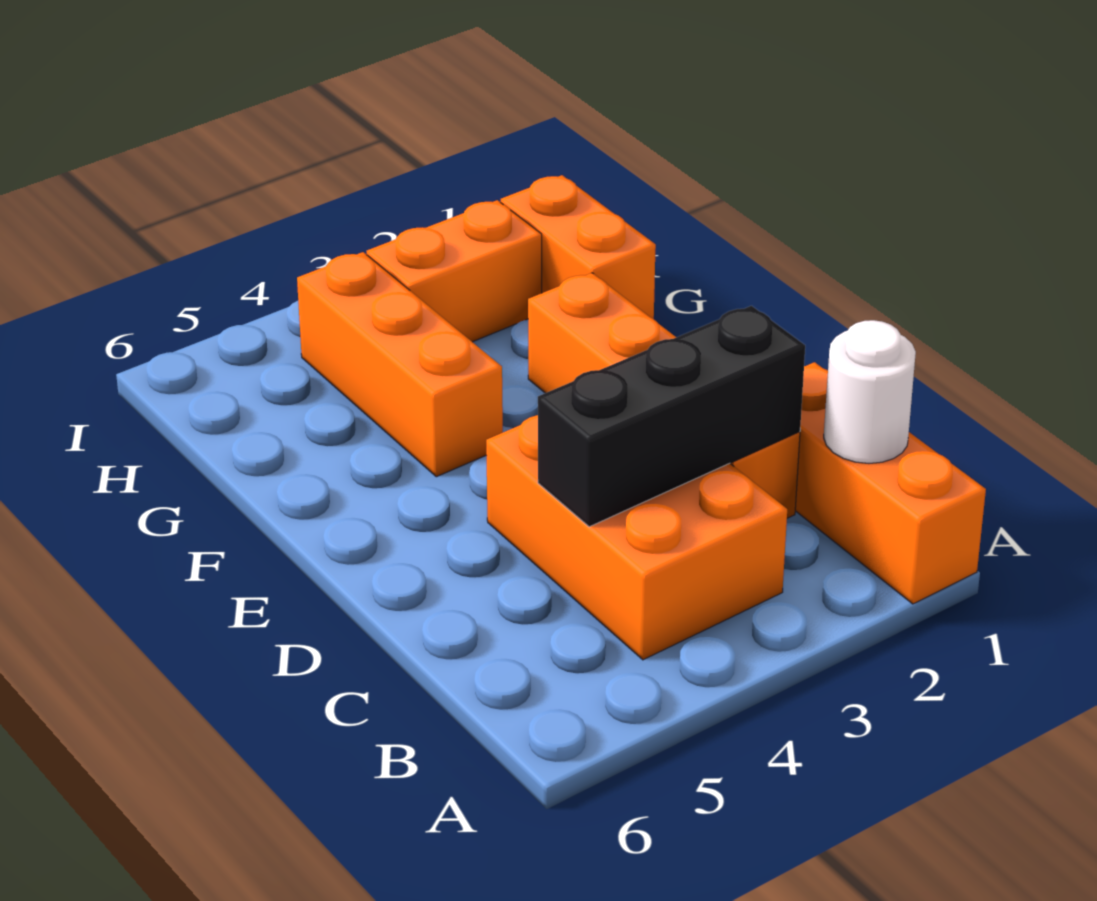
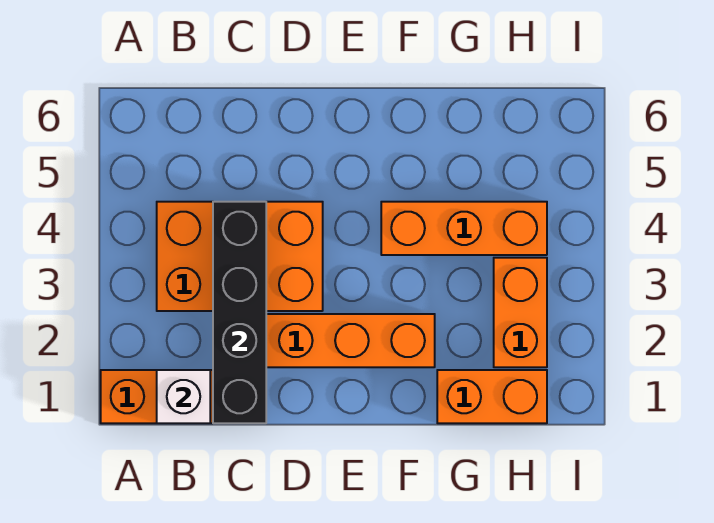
white round brick B1 level 2 -> white brick B1 level 2
black brick C2:C4 level 2 -> black brick C1:C4 level 2

